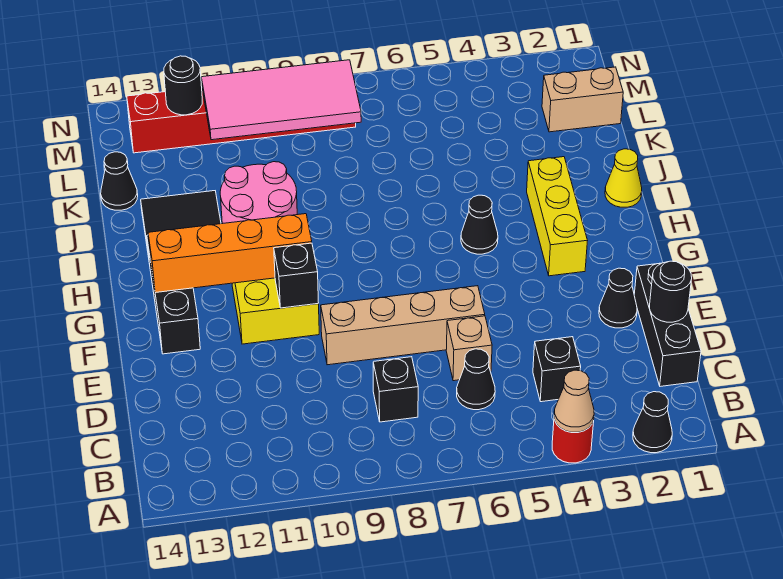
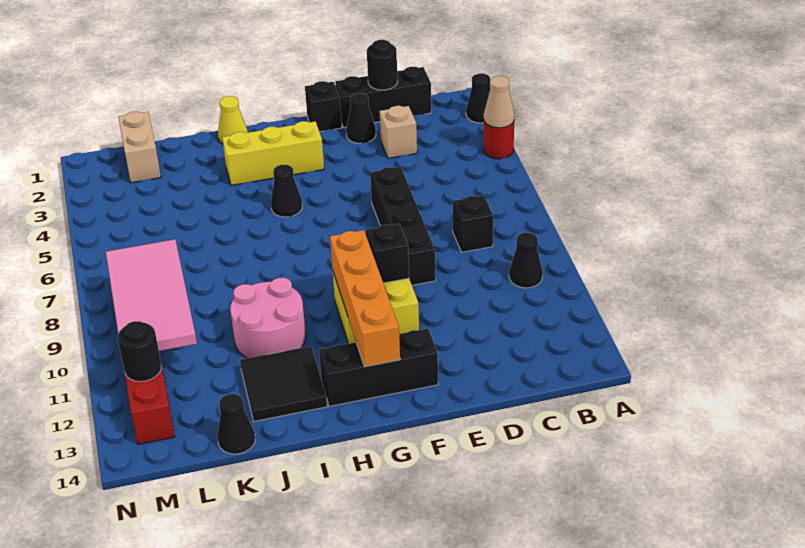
black brick C4 level 1 -> black brick F1 level 1
black cone C6 level 1 -> black cone B10 level 1
tan brick D6 level 1 -> tan brick D3 level 1
tan brick E6:E9 level 1 -> black brick E6:E9 level 1

